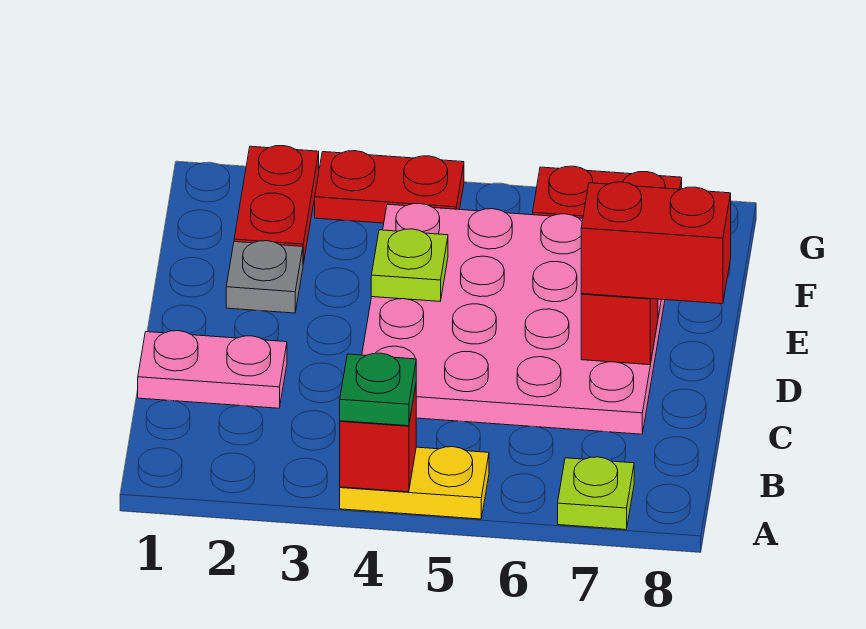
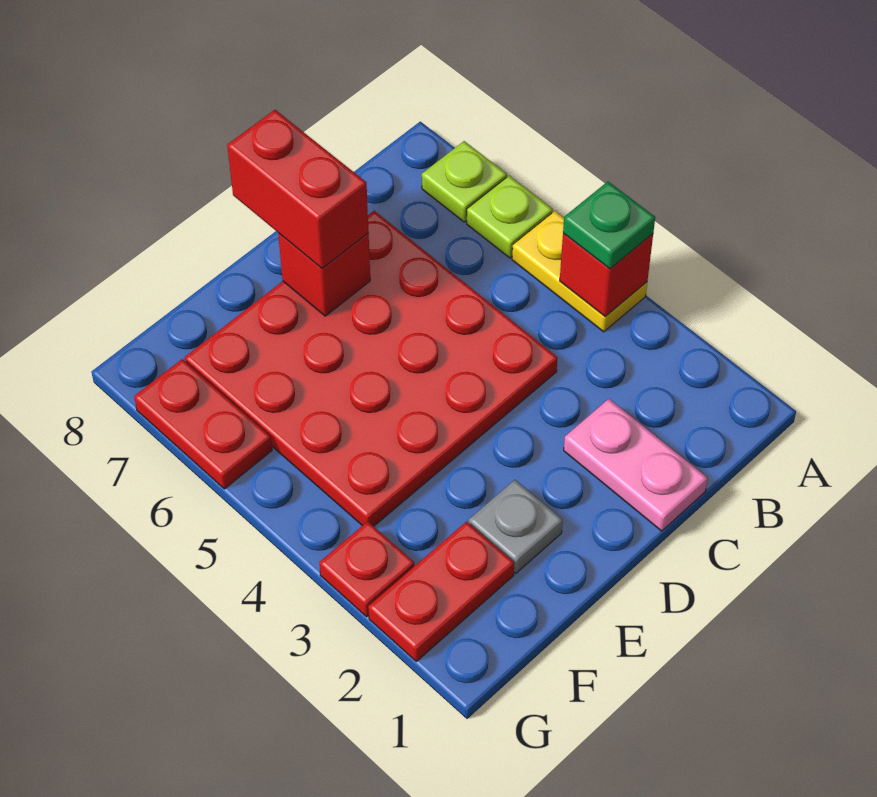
pink plate C4:F7 level 1 -> red plate C4:F7 level 1
lime plate E4 level 2 -> lime plate A6 level 1
red plate G3:G4 level 1 -> red plate G3 level 1

